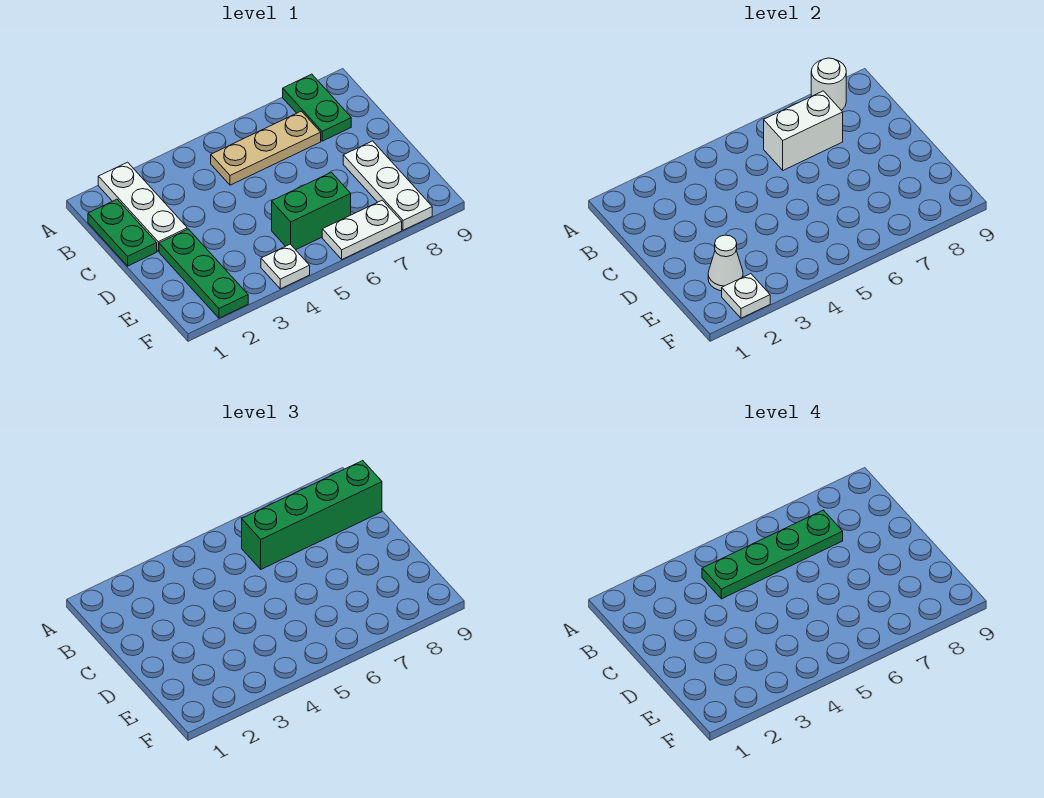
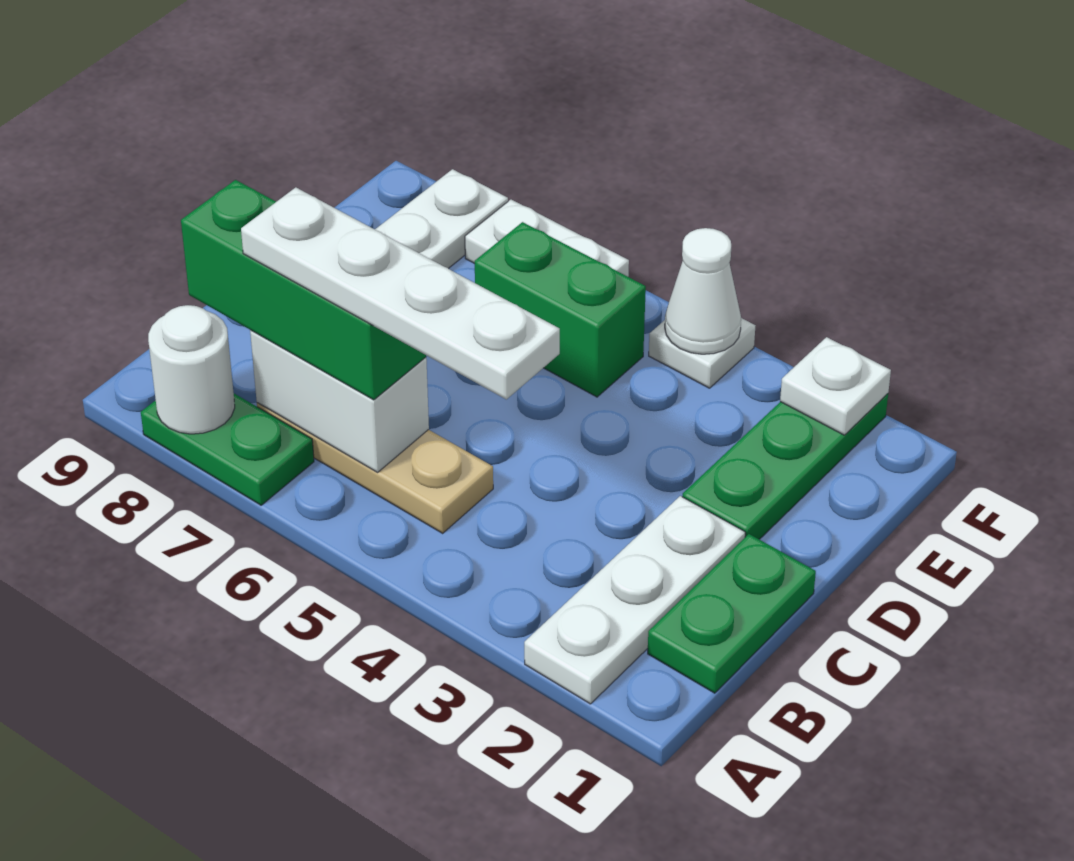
green plate A8:B8 level 1 -> green plate A7:A8 level 1
green plate B4:B7 level 4 -> white plate B4:B7 level 4
green brick B6:B9 level 3 -> green brick B6:B8 level 3
white cone E2 level 2 -> white cone F4 level 2

